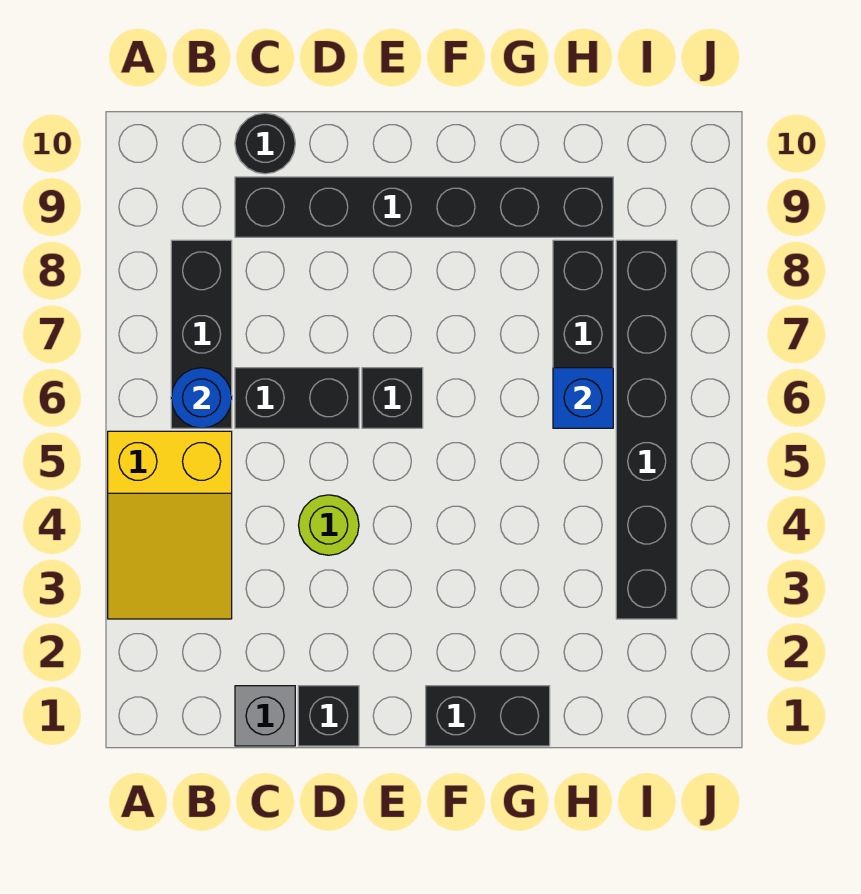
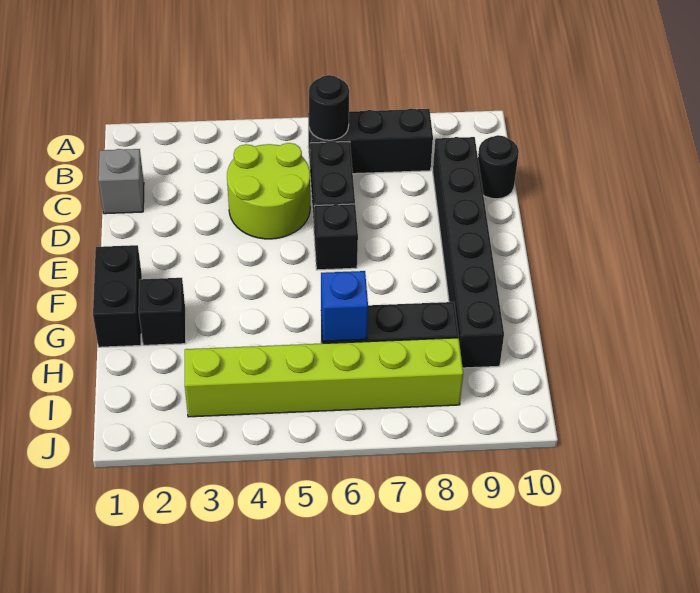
yellow slope A3:B5 level 1 top 5 -> none
blue round brick B6 level 2 -> black round brick B6 level 2
black brick D1 level 1 -> black brick G2 level 1
lime round brick D4 level 1 -> lime round brick C4:D5 level 1
black brick I3:I8 level 1 -> lime brick I3:I8 level 1

